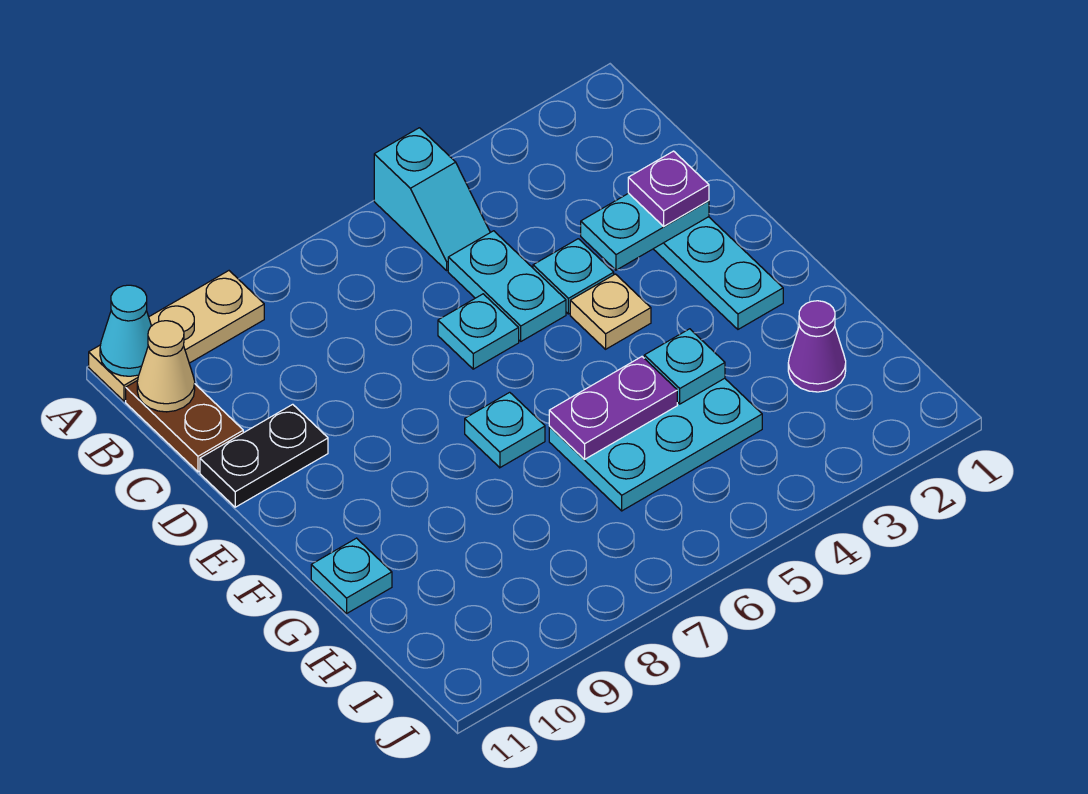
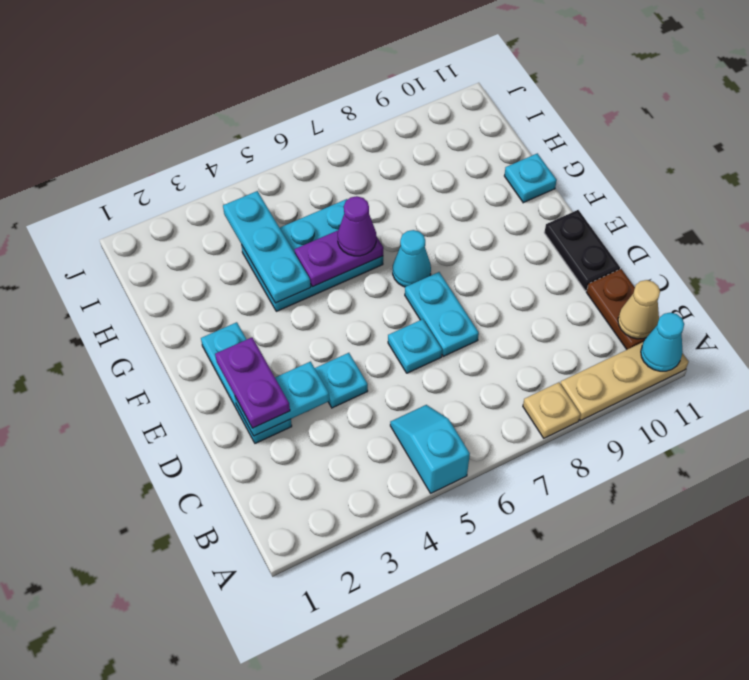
cyan plate C5:D5 level 1 -> cyan plate D7:E7 level 1
purple plate D2 level 3 -> purple plate D2:E2 level 3
black plate D10:D11 level 1 -> black plate D11:E11 level 1
tan plate E4 level 1 -> tan plate A8 level 1
cyan plate F7 level 1 -> cyan cone F7 level 1
cyan plate G4 level 2 -> cyan plate G4:I4 level 2
purple cone H2 level 1 -> purple cone G6 level 3

